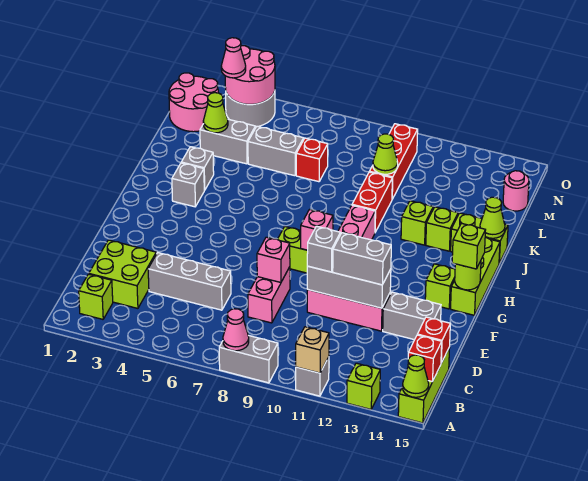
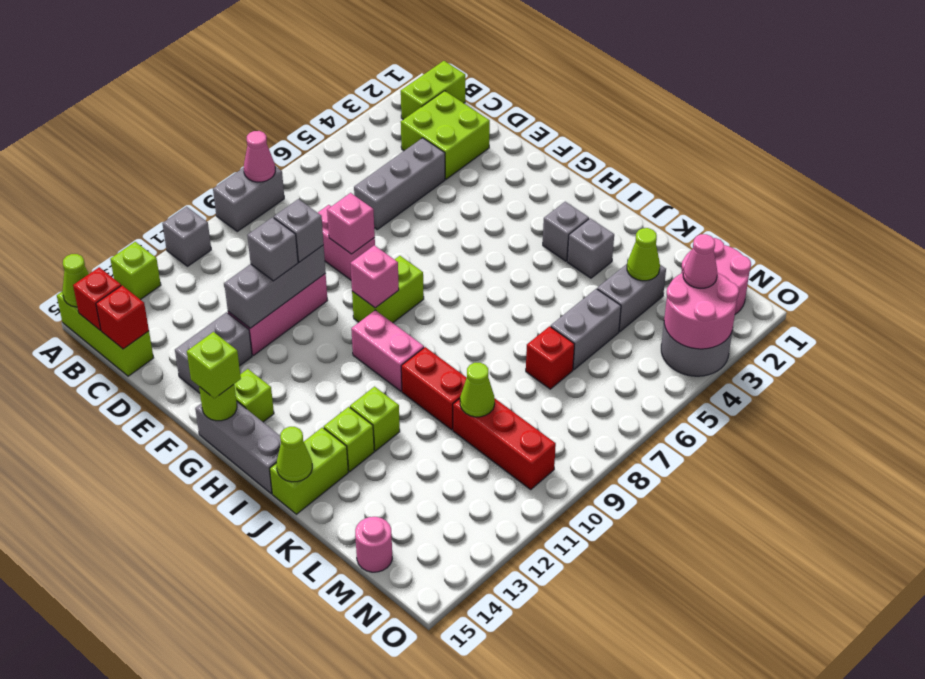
tan brick A11 level 2 -> none
lime brick B2 level 1 -> lime brick B1:B2 level 1
grey brick E11:E12 level 3 -> grey brick E11 level 3
lime brick G15:I15 level 1 -> grey brick G15:I15 level 1

